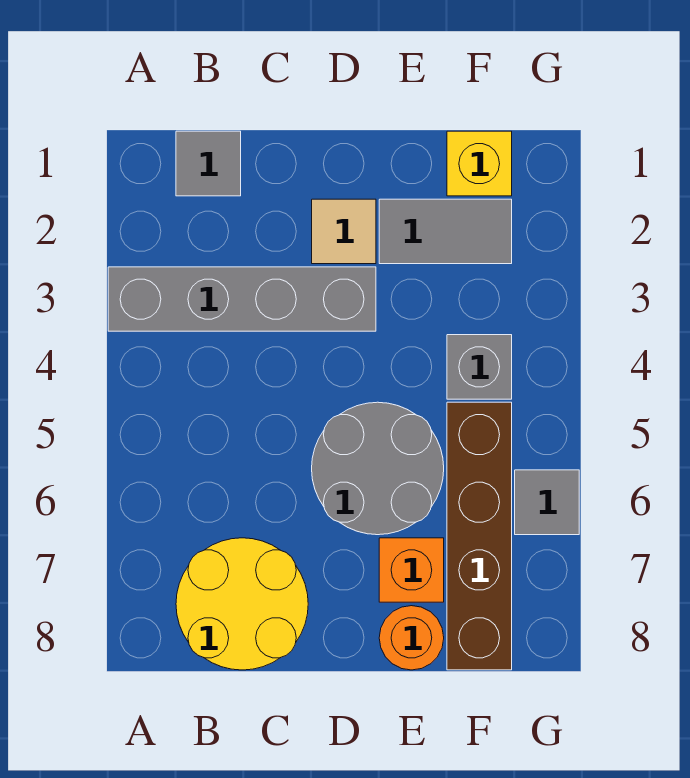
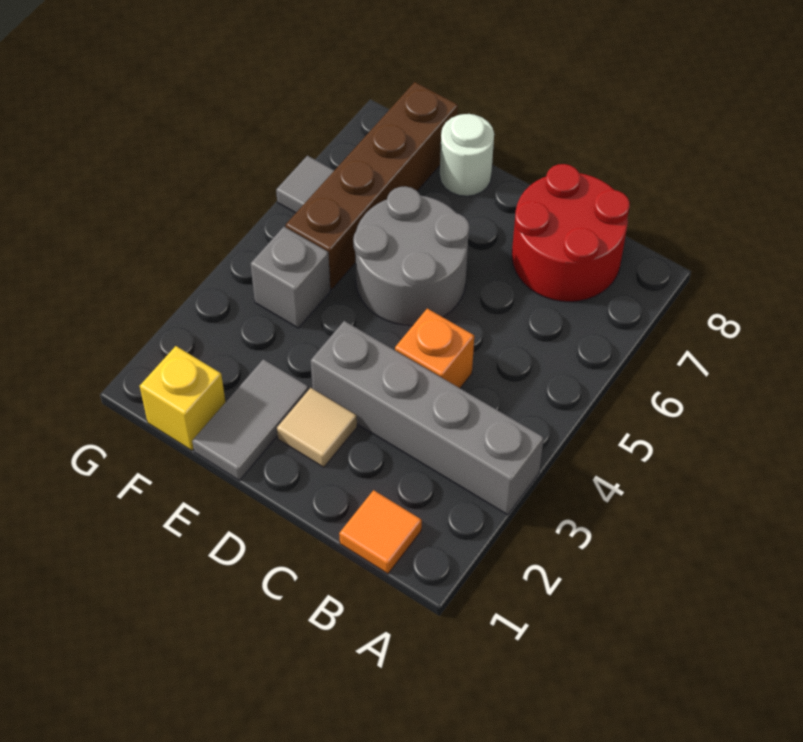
grey tile B1 level 1 -> orange tile B1 level 1
yellow round brick B7:C8 level 1 -> red round brick B7:C8 level 1
grey tile E2:F2 level 1 -> grey tile E1:E2 level 1
orange brick E7 level 1 -> orange brick C4 level 1
orange round brick E8 level 1 -> white round brick E8 level 1

